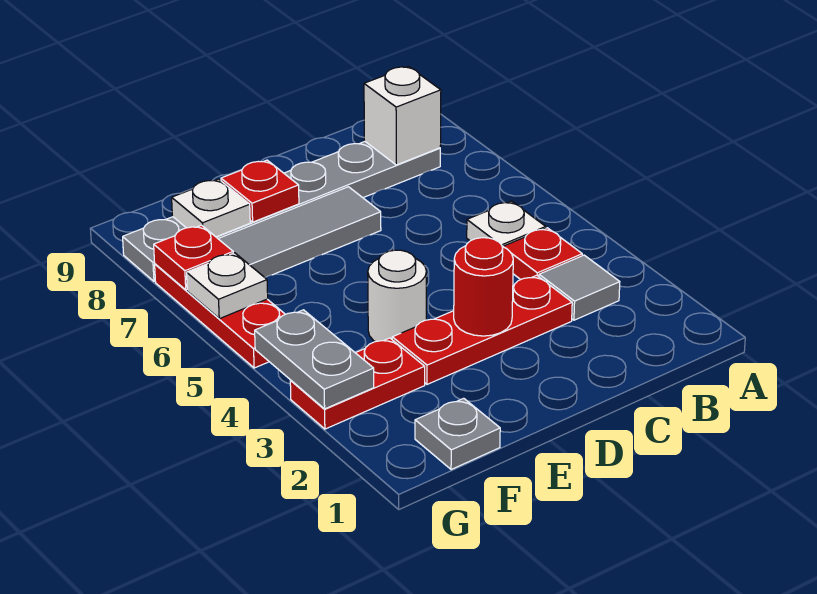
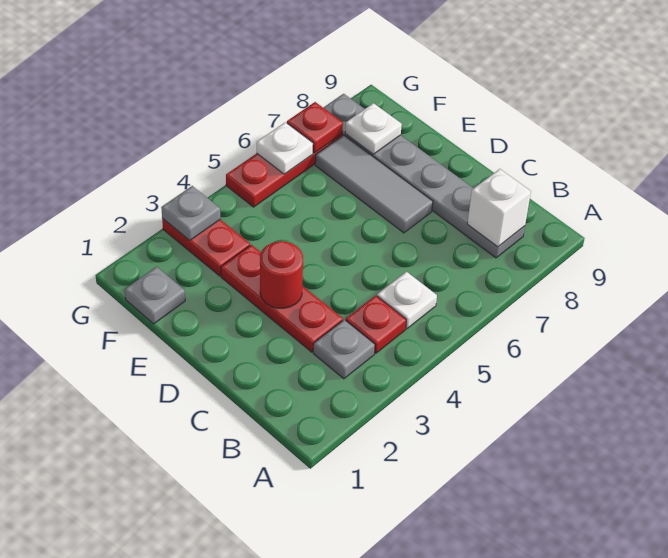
grey tile B3 level 1 -> grey plate B3 level 1
white round brick E4 level 1 -> none
red plate E8 level 2 -> none
grey plate G3:G4 level 2 -> grey plate G3 level 2

